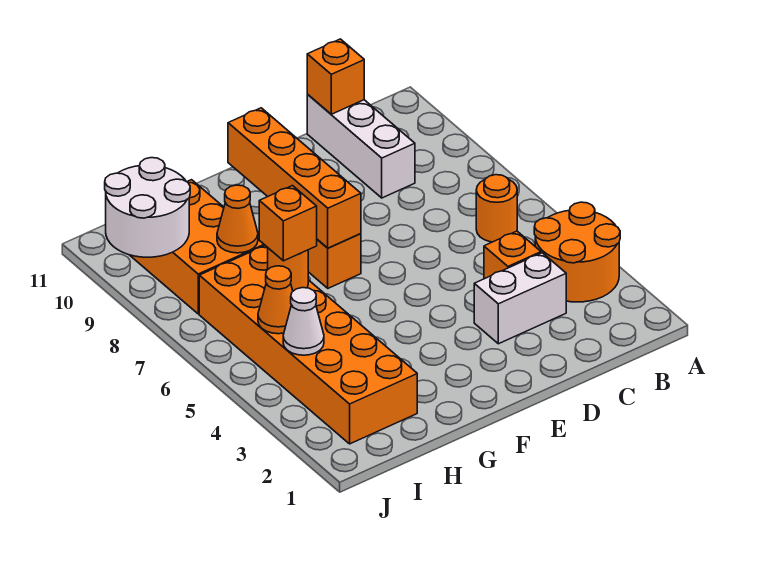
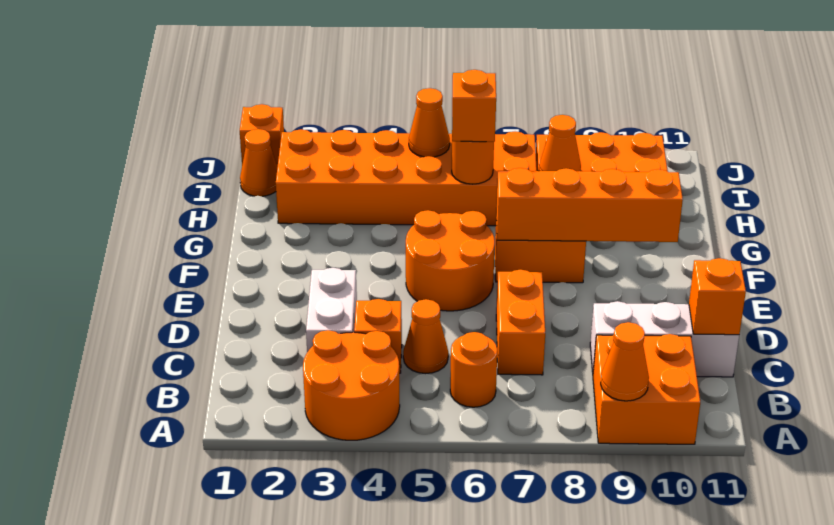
none -> orange brick A9:B10 level 1
none -> orange cone A9 level 2
none -> orange cone C5 level 1
none -> orange brick C7:D7 level 1
none -> orange round brick E5:F6 level 1
none -> orange cone I1 level 1
white cone I4 level 2 -> none
white round brick I9:J10 level 2 -> none
none -> orange brick J1 level 1

